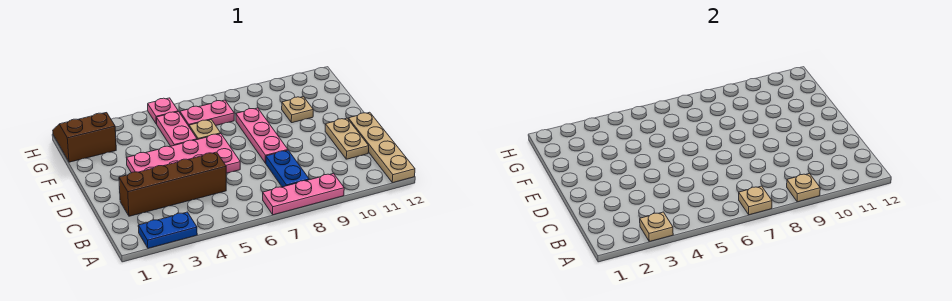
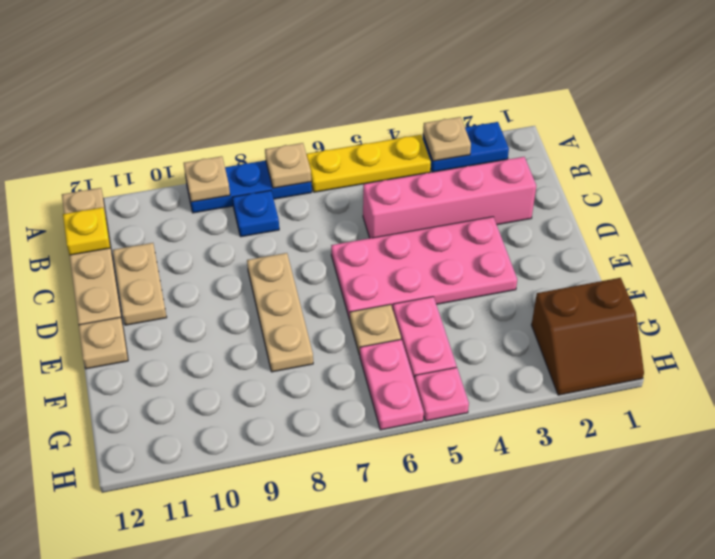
none -> yellow plate A4:A6 level 1
pink plate A7:A9 level 1 -> blue plate A7:A9 level 1
blue plate B8:C8 level 1 -> blue plate B8 level 1
none -> yellow plate B12 level 2
brown brick C2:C5 level 1 -> pink brick C2:C5 level 1
pink plate D8:F8 level 1 -> tan plate D8:F8 level 1
tan plate F10 level 1 -> tan plate E12 level 1
pink plate G6:G7 level 1 -> pink plate G6:H6 level 1

